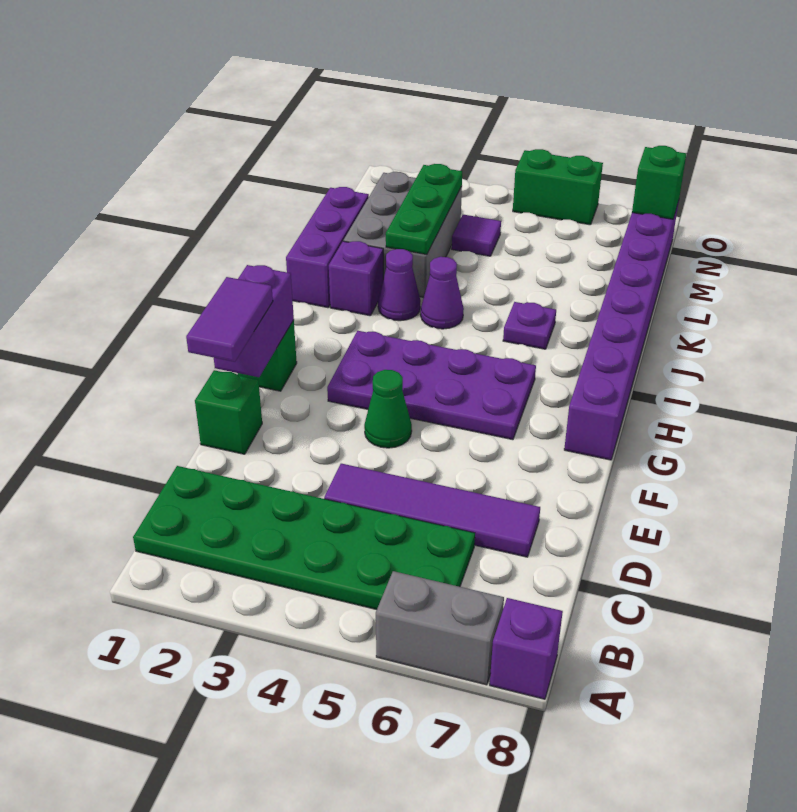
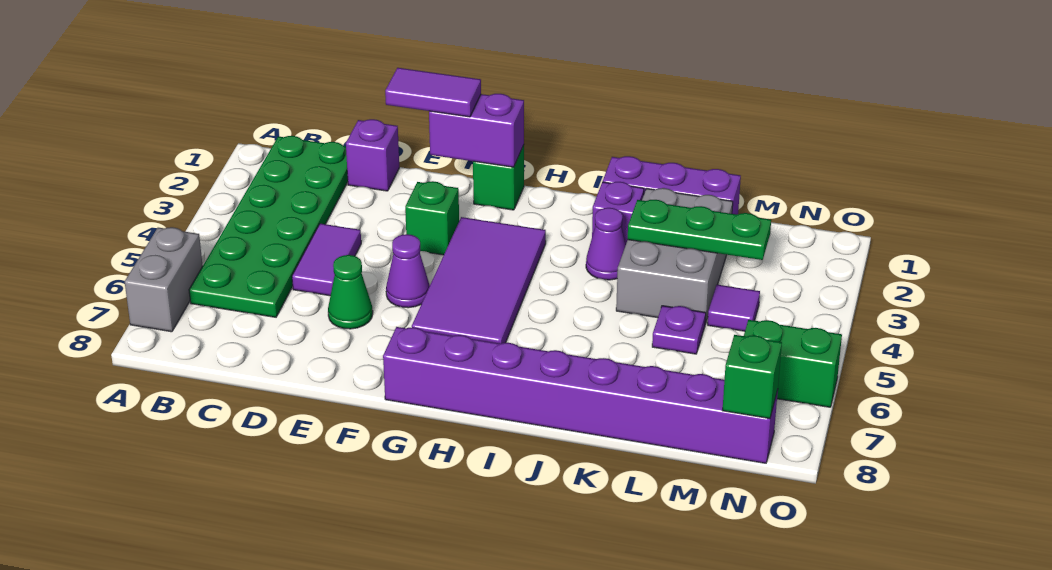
purple brick A8 level 1 -> purple brick D1 level 1
purple tile D4:D7 level 1 -> purple tile D4:D5 level 1
green brick E1 level 1 -> green brick F3 level 1
green cone F4 level 1 -> green cone E6 level 1
purple plate G3:H6 level 1 -> purple tile G3:H6 level 1
purple cone J4 level 1 -> purple cone F5 level 1
purple plate J6 level 1 -> purple plate L5 level 1
grey brick K2:M3 level 1 -> grey brick K2:L4 level 1
green brick O5:O6 level 1 -> green brick N6:O6 level 1

